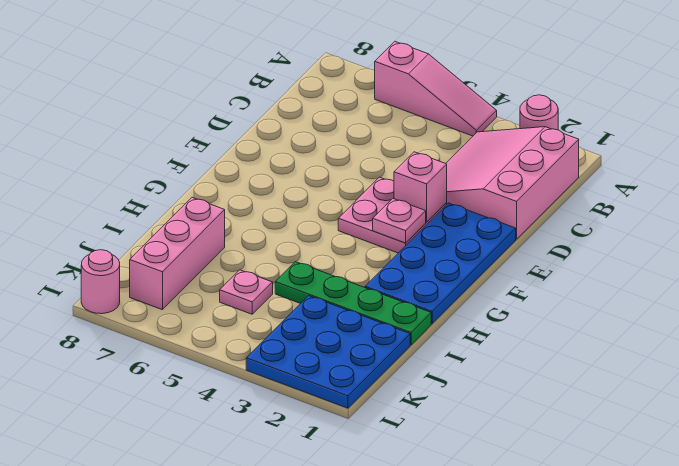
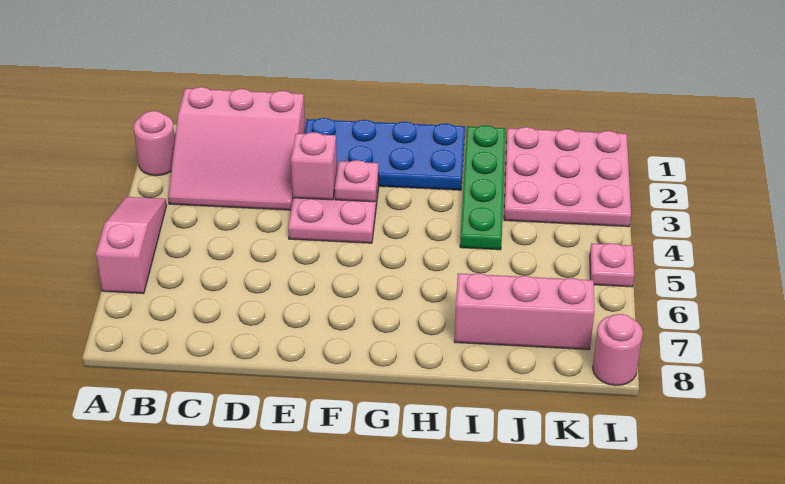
blue plate J1:L3 level 1 -> pink plate J1:L3 level 1
pink plate J5 level 1 -> pink plate L5 level 1

